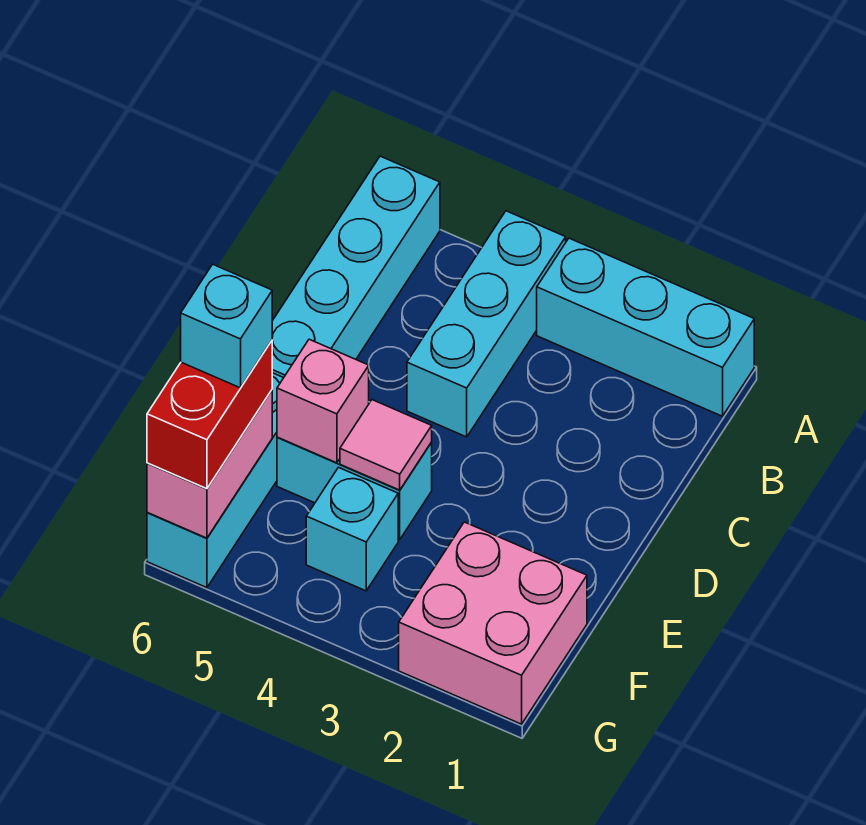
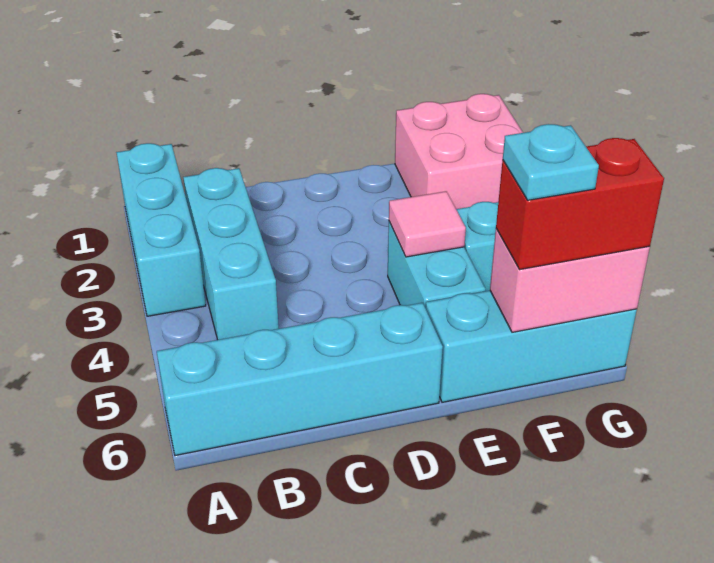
cyan brick A4:C4 level 1 -> cyan brick B2:B4 level 1
pink brick E5 level 2 -> none
cyan brick F6 level 4 -> cyan plate F6 level 4

